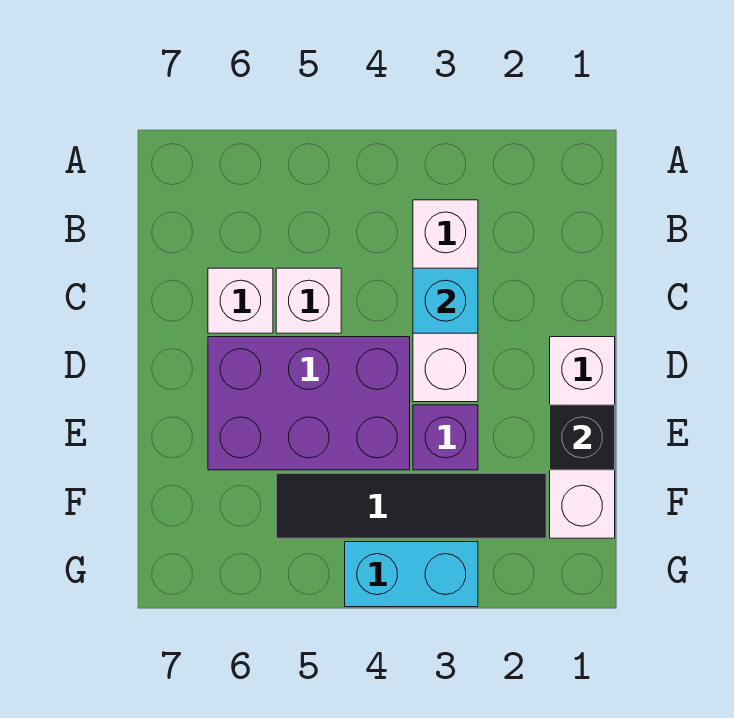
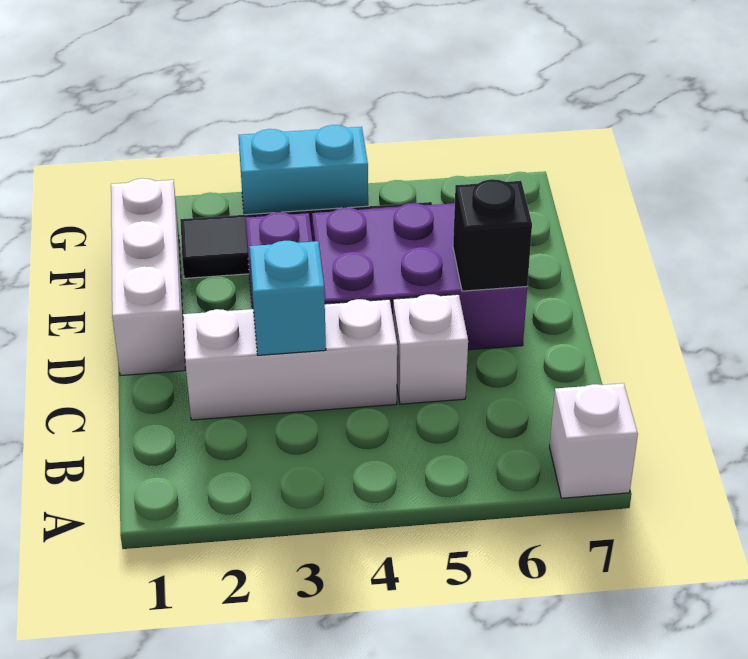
white brick B3:D3 level 1 -> white brick C2:C4 level 1
white brick C6 level 1 -> white brick A7 level 1
black brick E1 level 2 -> black brick D6 level 2

